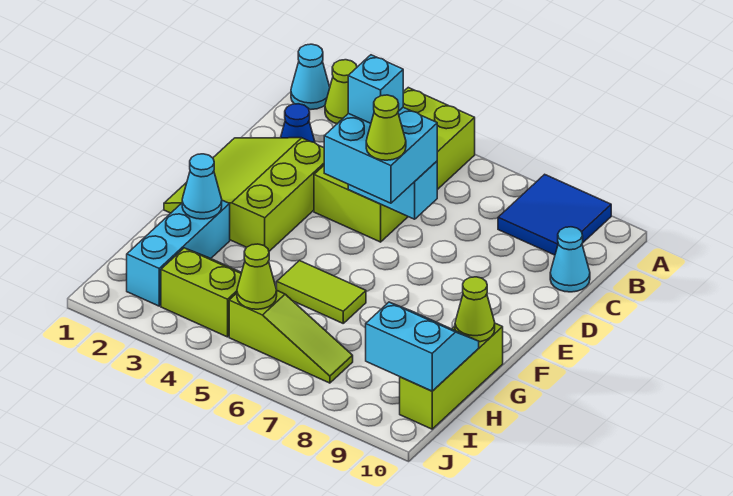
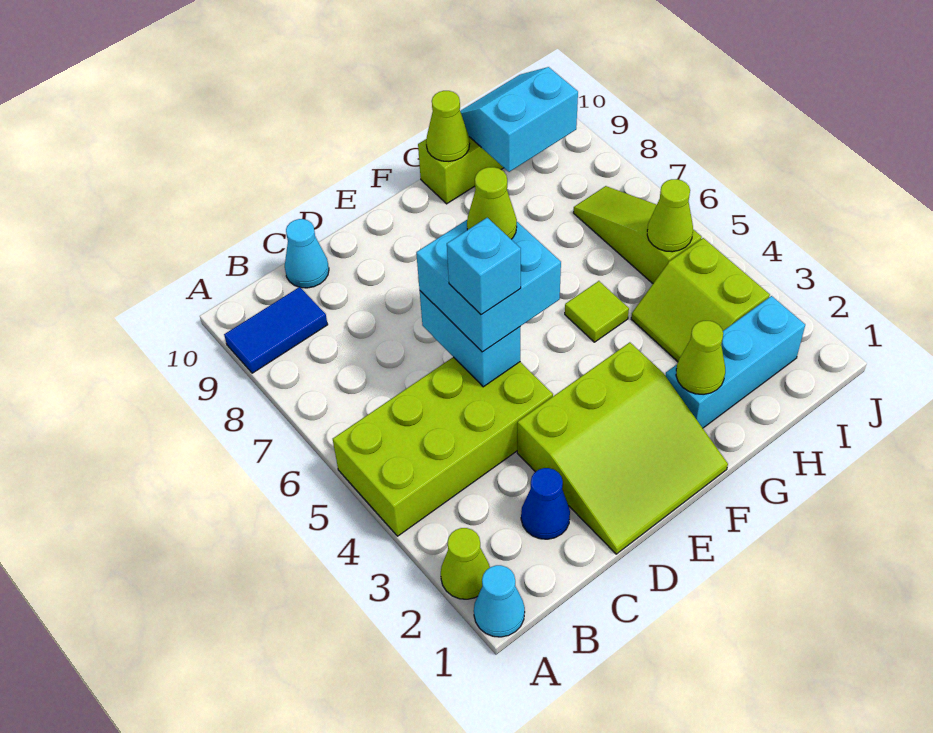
blue tile A8:B9 level 1 -> blue tile A9:B9 level 1
cyan cone G2 level 2 -> lime cone G2 level 2
lime tile G5:G6 level 1 -> lime tile G5 level 1
cyan slope H9:I10 level 2 top I -> cyan slope H9:I10 level 2 top 9

